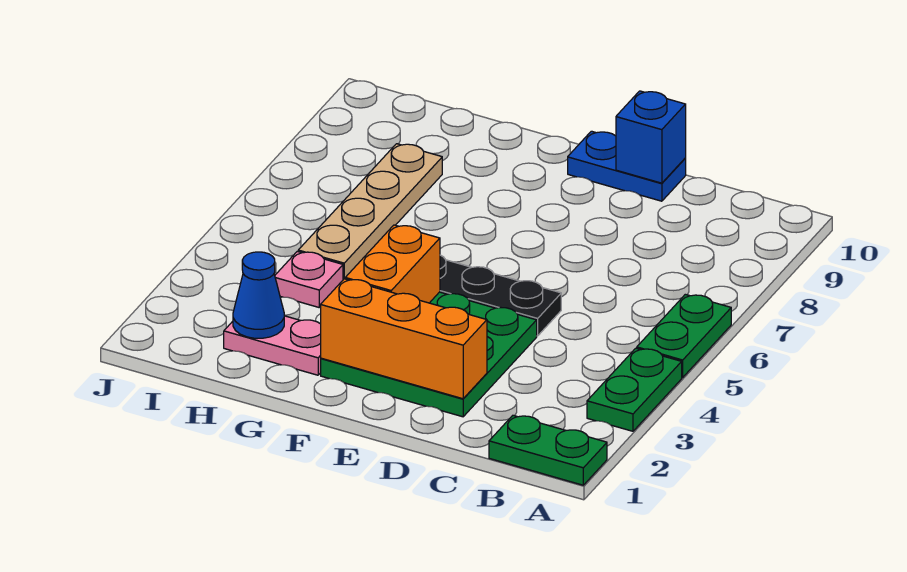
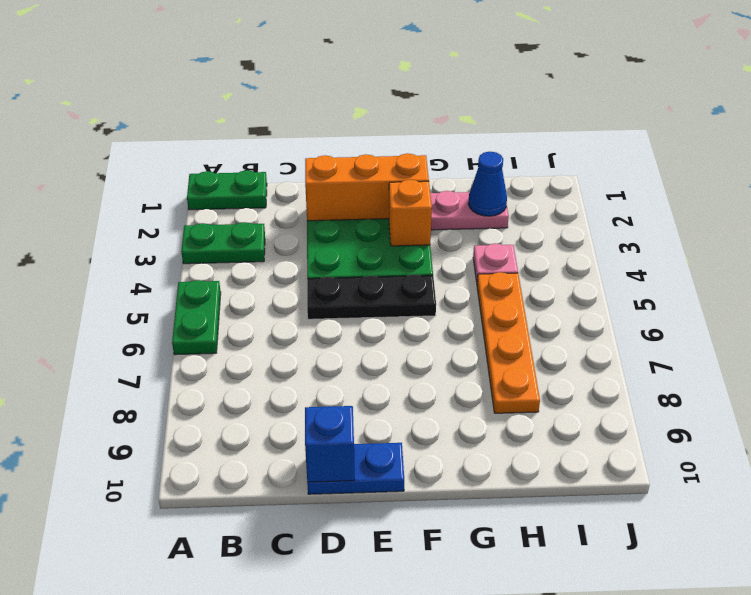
green plate A3:A4 level 1 -> green plate A3:B3 level 1
orange brick F3:F4 level 2 -> orange brick F3 level 2
tan plate H5:H8 level 1 -> orange plate H5:H8 level 1

